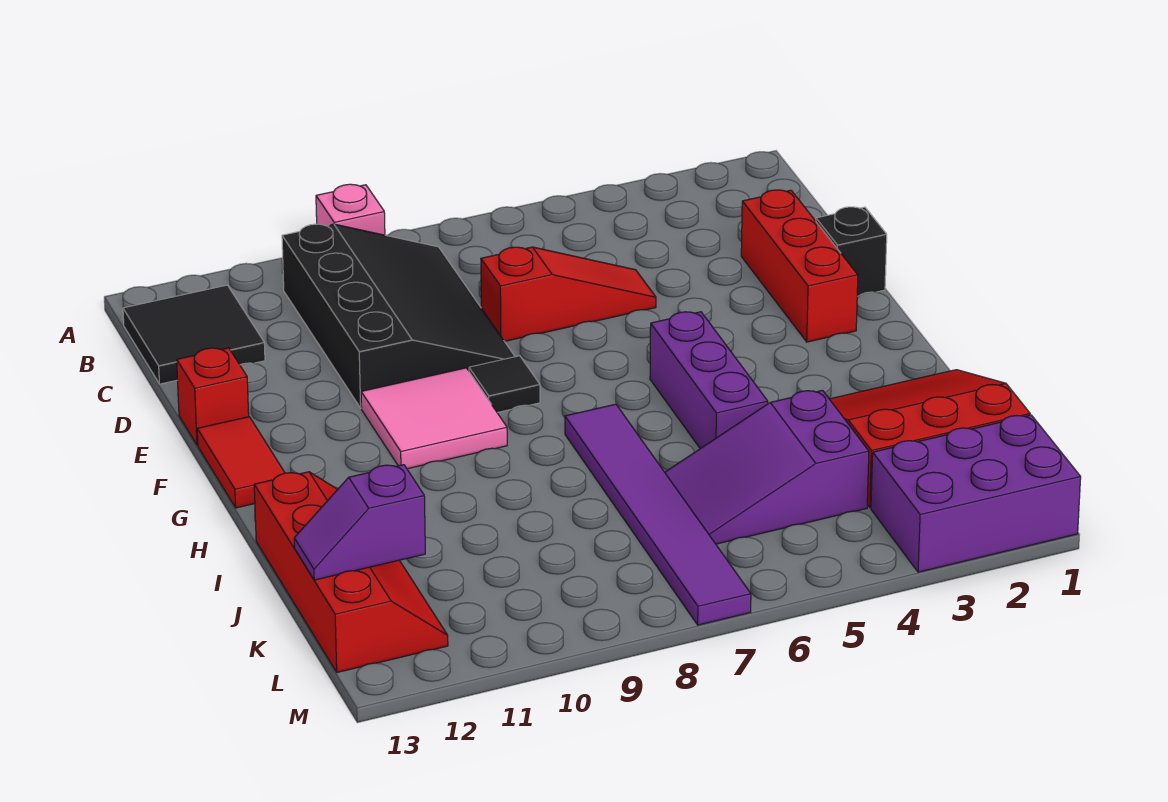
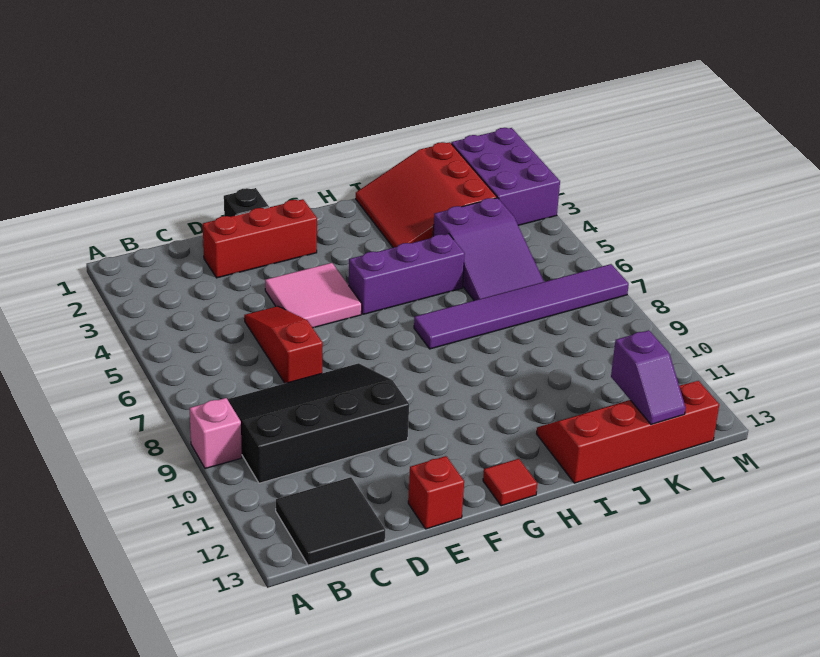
black tile F8 level 1 -> none
pink tile F9:G10 level 1 -> pink tile E4:F5 level 1
red tile F13:G13 level 1 -> red tile G13 level 1

